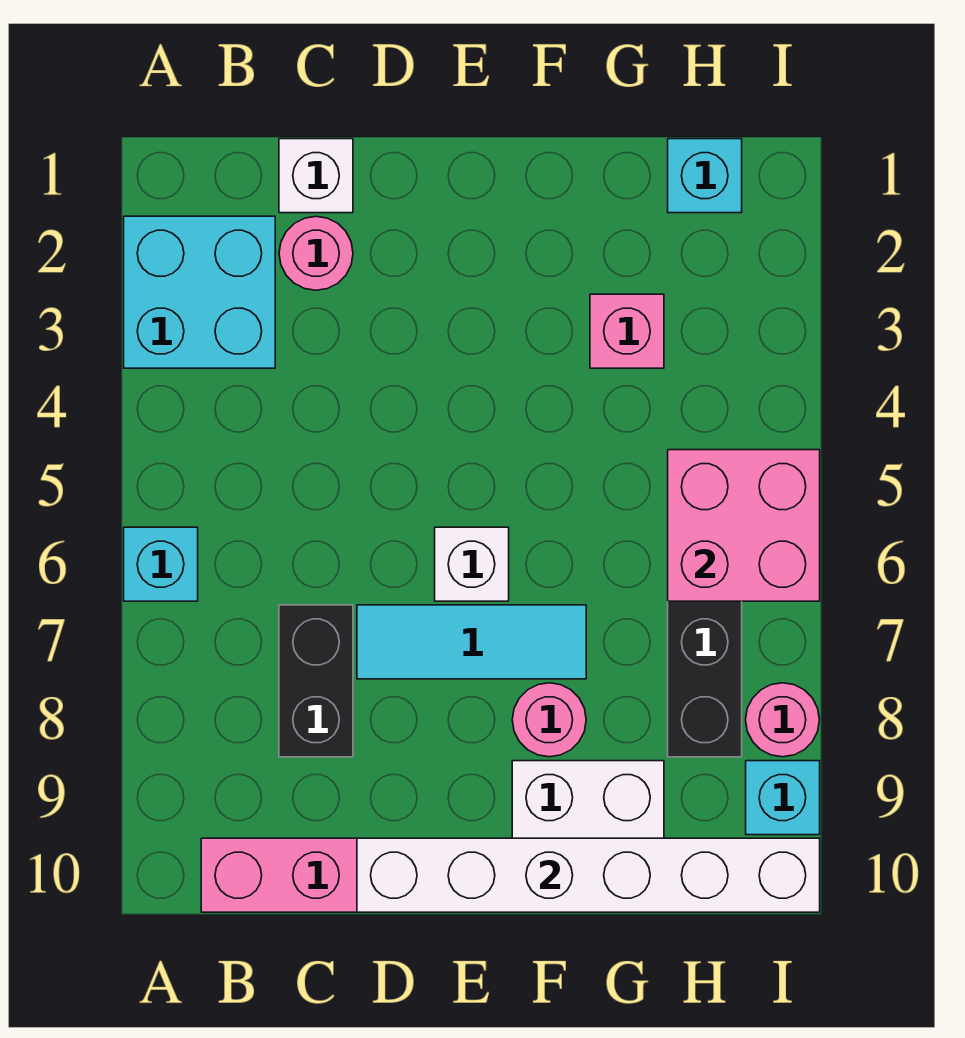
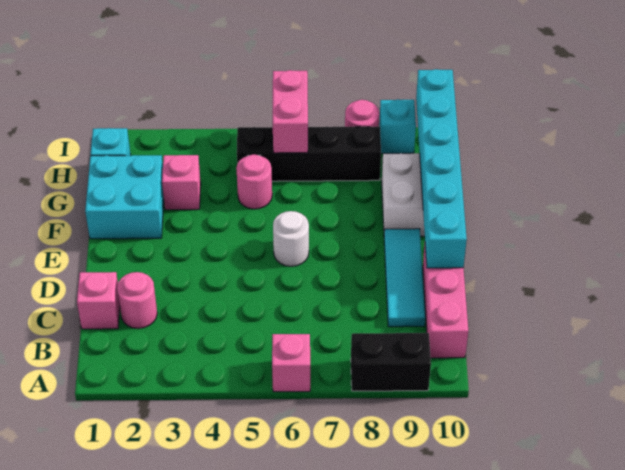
cyan brick A2:B3 level 1 -> cyan brick F1:G2 level 1
cyan brick A6 level 1 -> pink brick A6 level 1
white brick C1 level 1 -> pink brick C1 level 1
black brick C7:C8 level 1 -> black brick A8:A9 level 1
cyan tile D7:F7 level 1 -> cyan tile C9:E9 level 1
white brick D10:I10 level 2 -> cyan brick D10:I10 level 2
white brick E6 level 1 -> white round brick E6 level 1
pink round brick F8 level 1 -> pink round brick G5 level 1
pink brick H5:I6 level 2 -> pink brick H6:I6 level 2

